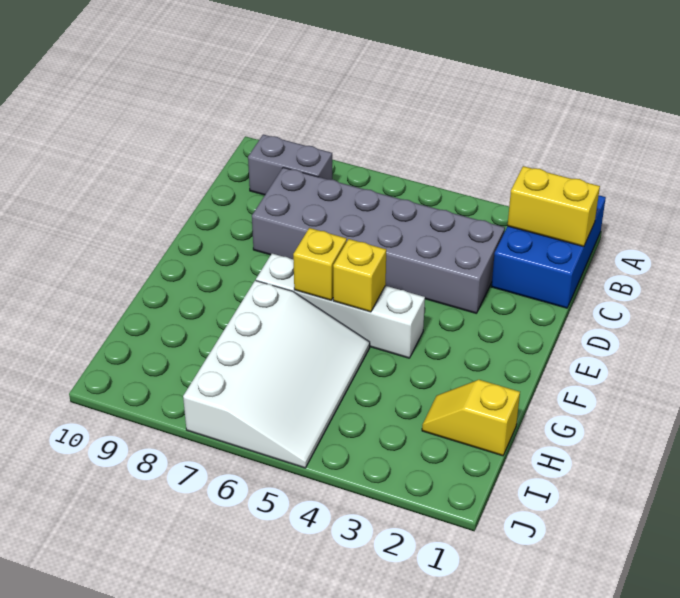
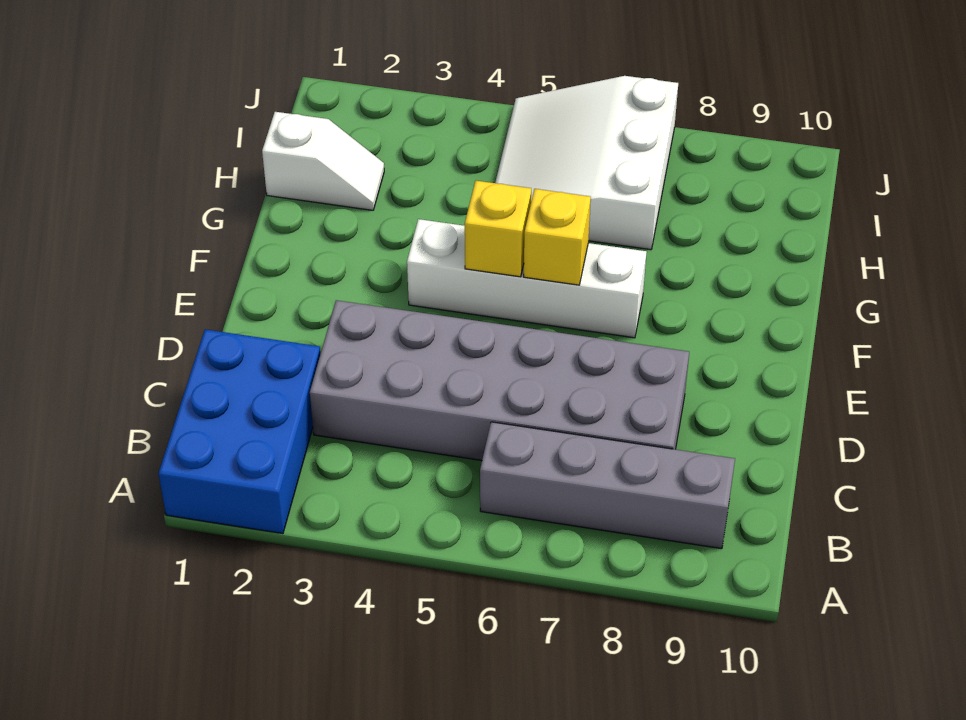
yellow brick B1:B2 level 2 -> none
grey brick B8:B9 level 1 -> grey brick B6:B9 level 1
white slope G5:J7 level 1 top 7 -> white slope H5:J7 level 1 top 7
yellow slope H1:H2 level 1 top 1 -> white slope H1:H2 level 1 top 1

